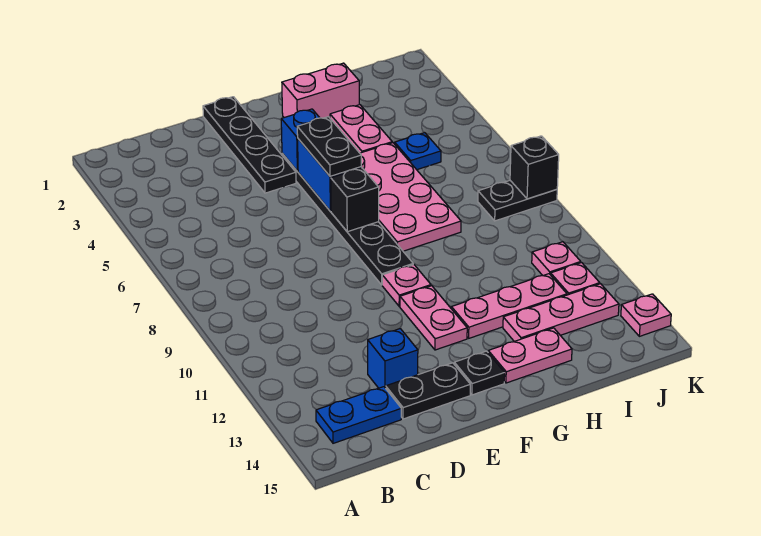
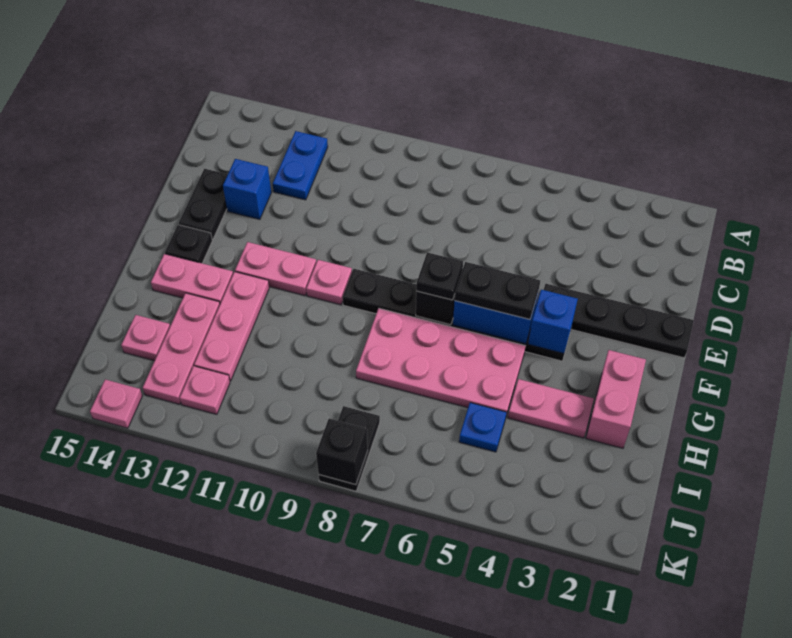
blue plate B14:C14 level 1 -> blue plate B12:C12 level 1
none -> black plate F7 level 3
pink plate G14:H14 level 1 -> pink plate G13:G14 level 1
pink plate J11 level 1 -> pink plate I14 level 1

